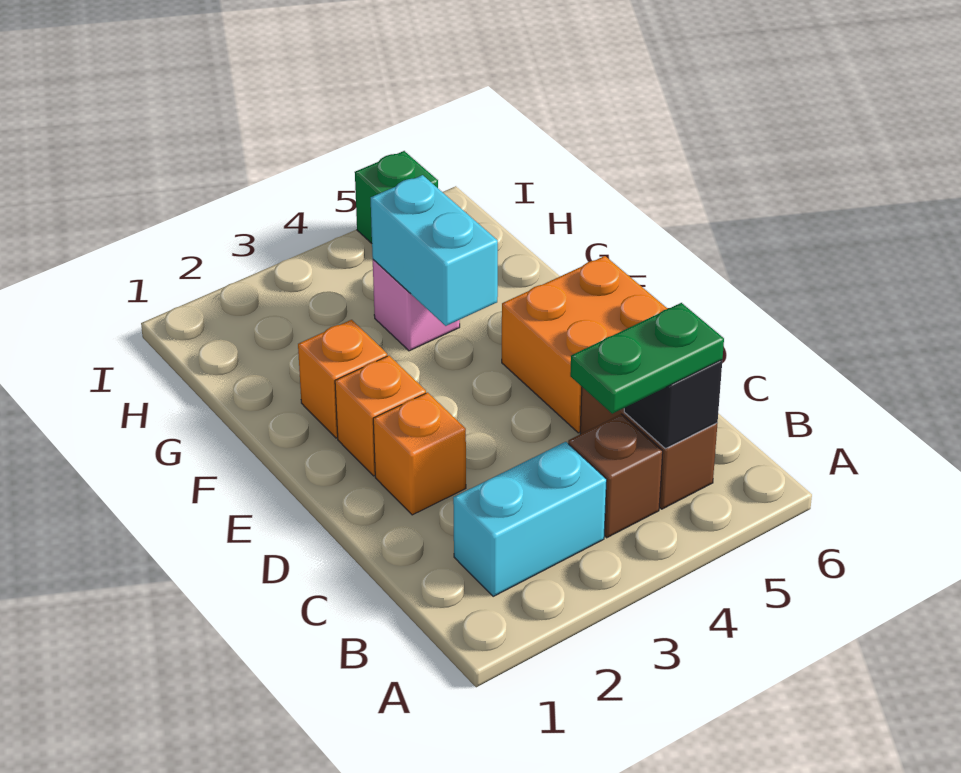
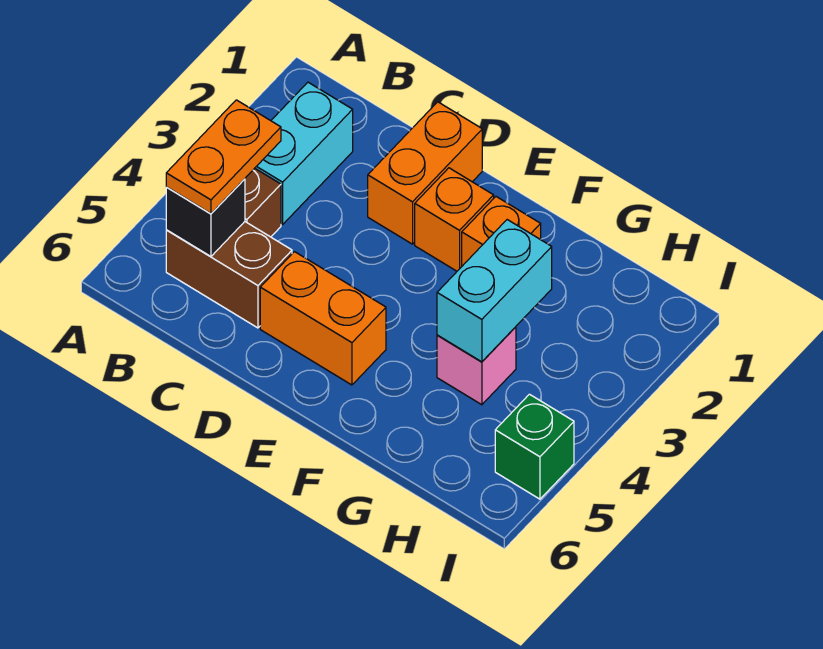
green plate B4:B5 level 3 -> orange plate B4:B5 level 3
orange brick D2 level 1 -> orange brick D1:D2 level 1
orange brick D5:E6 level 1 -> orange brick D5:E5 level 1
cyan brick F4:G4 level 2 -> cyan brick G3:G4 level 2

